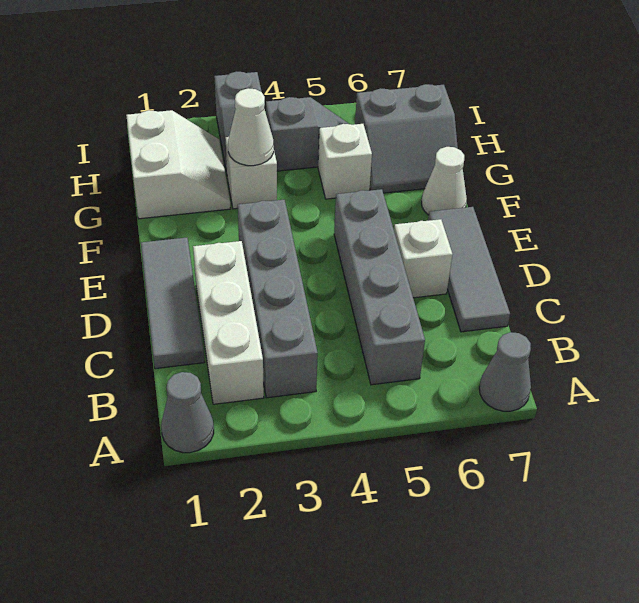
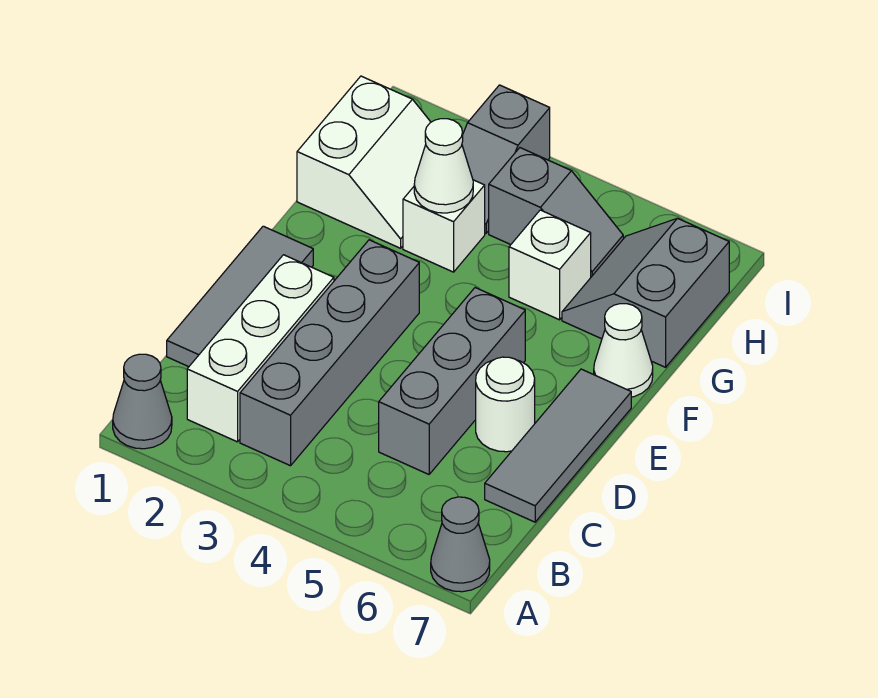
grey brick B5:E5 level 1 -> grey brick C5:E5 level 1
white brick D6 level 1 -> white round brick D6 level 1
grey slope G6:H7 level 1 top H -> grey slope G6:H7 level 1 top 7

